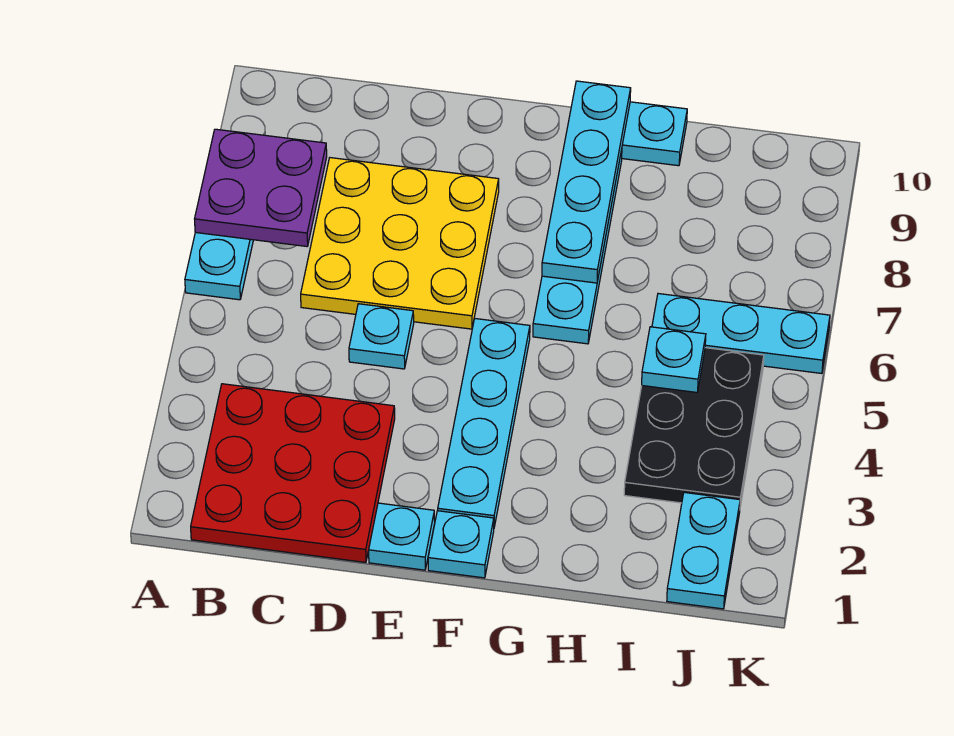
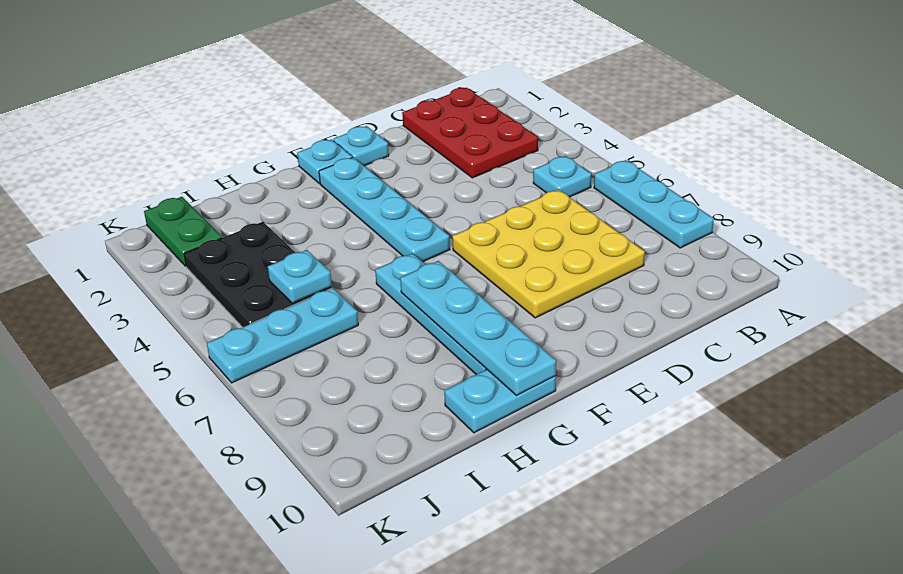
purple plate A7:B8 level 2 -> none
red plate B1:D3 level 1 -> red plate B1:C3 level 1
cyan plate D5 level 1 -> cyan plate B5 level 1
cyan plate J1:J2 level 1 -> green plate J1:J2 level 1

